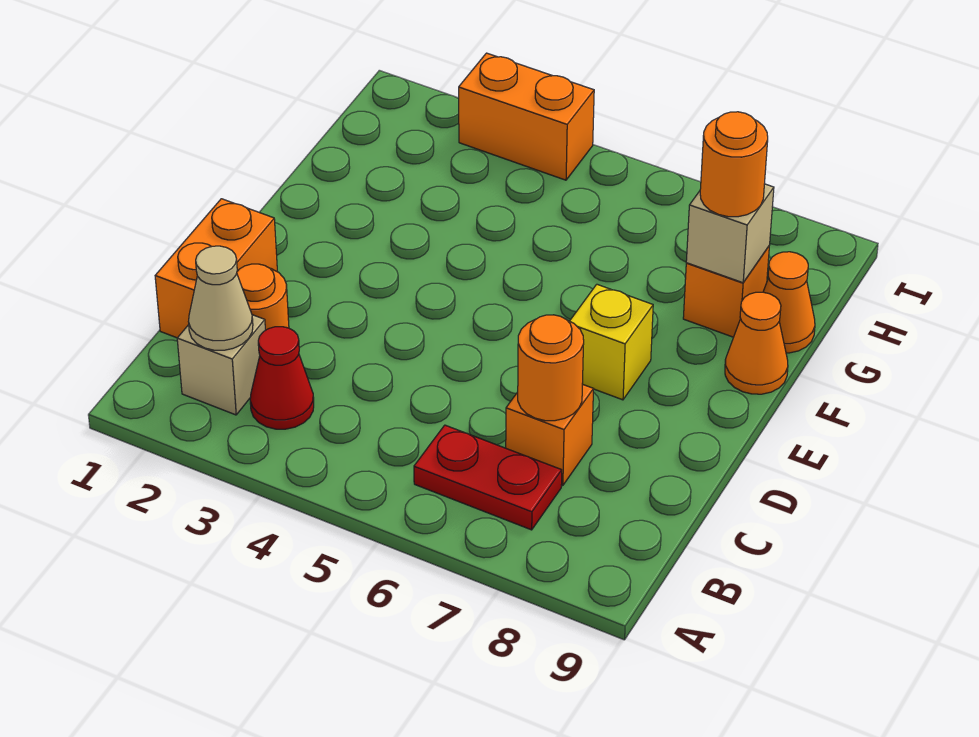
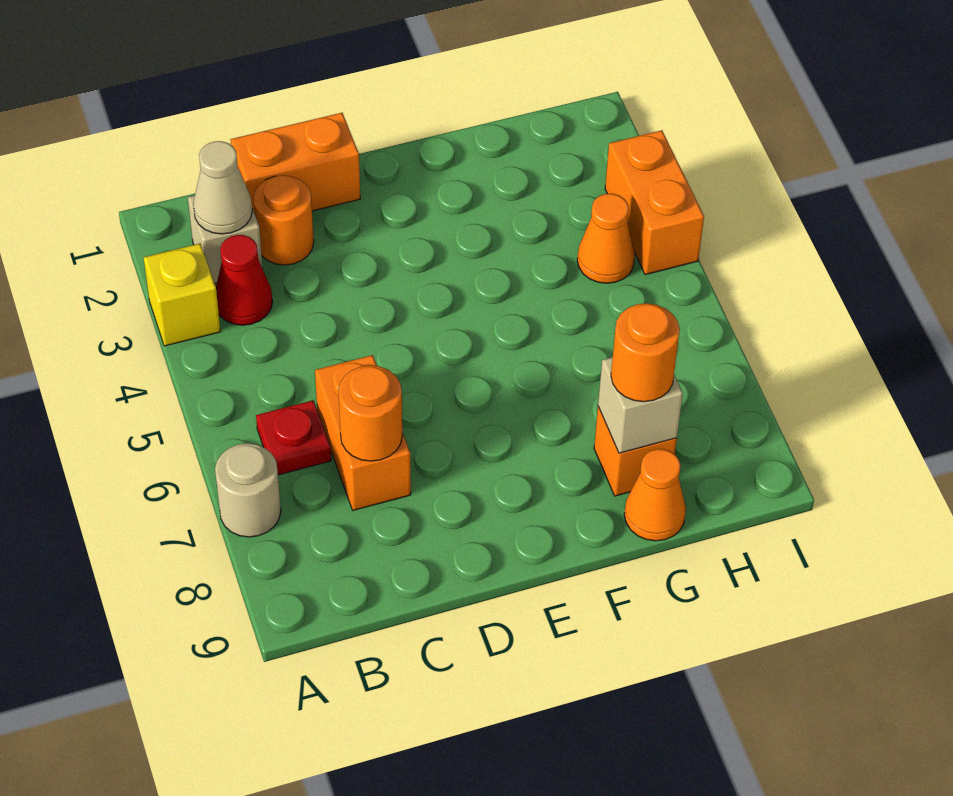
none -> tan round brick A7 level 1
red plate B6:B7 level 1 -> red plate B6 level 1
orange brick C7 level 1 -> orange brick C6:C7 level 1
yellow brick E7 level 1 -> yellow brick A3 level 1
orange cone F9 level 1 -> orange cone H4 level 1

